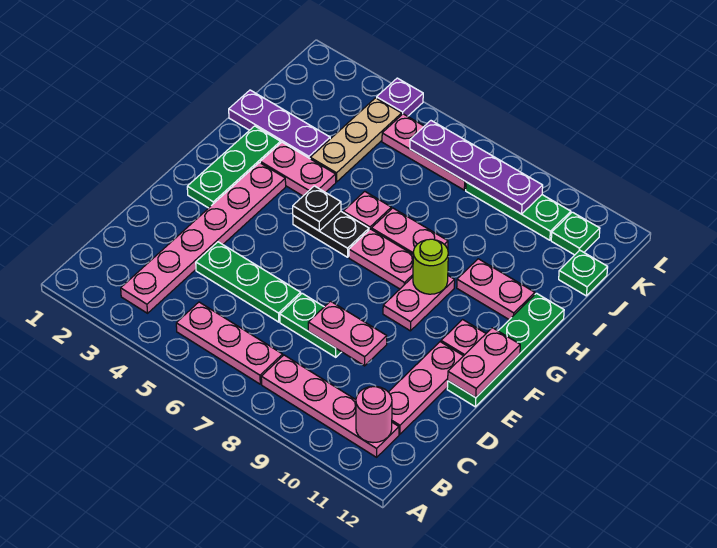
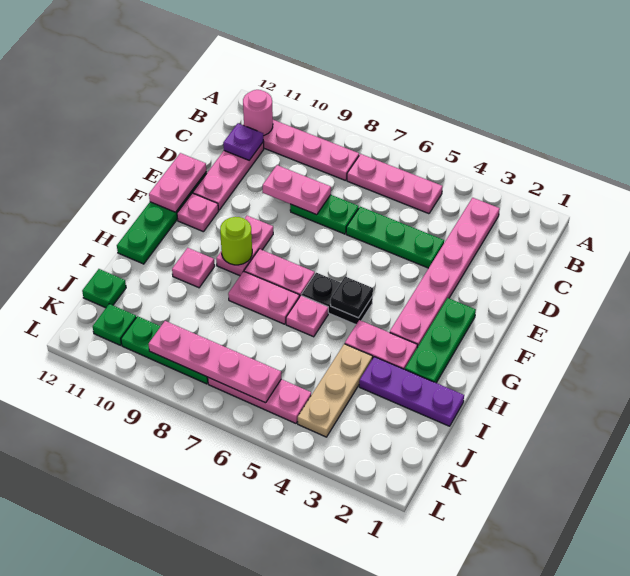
pink plate H10:H11 level 1 -> pink plate H10 level 1
purple plate K6:K9 level 2 -> pink plate K6:K9 level 2
purple plate L4 level 1 -> purple plate C11 level 2

